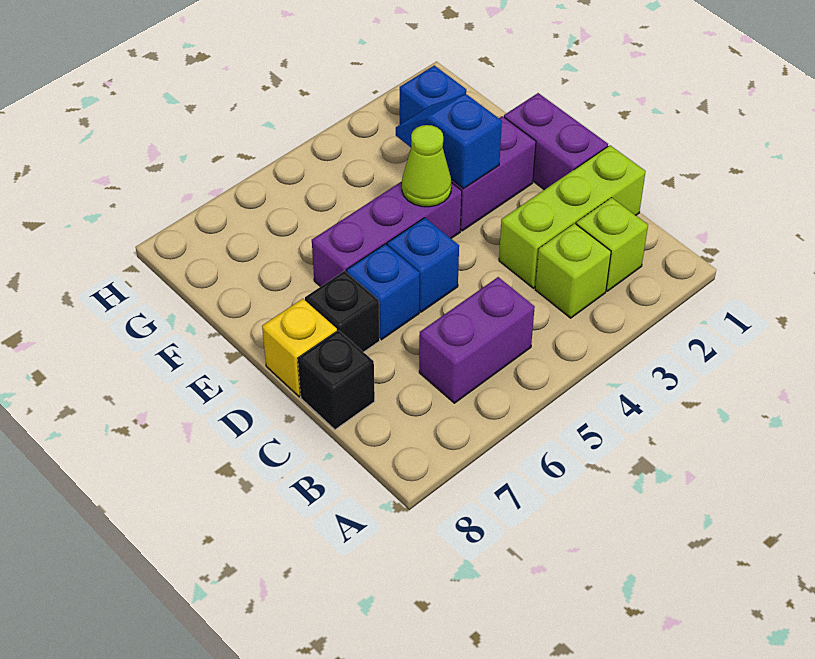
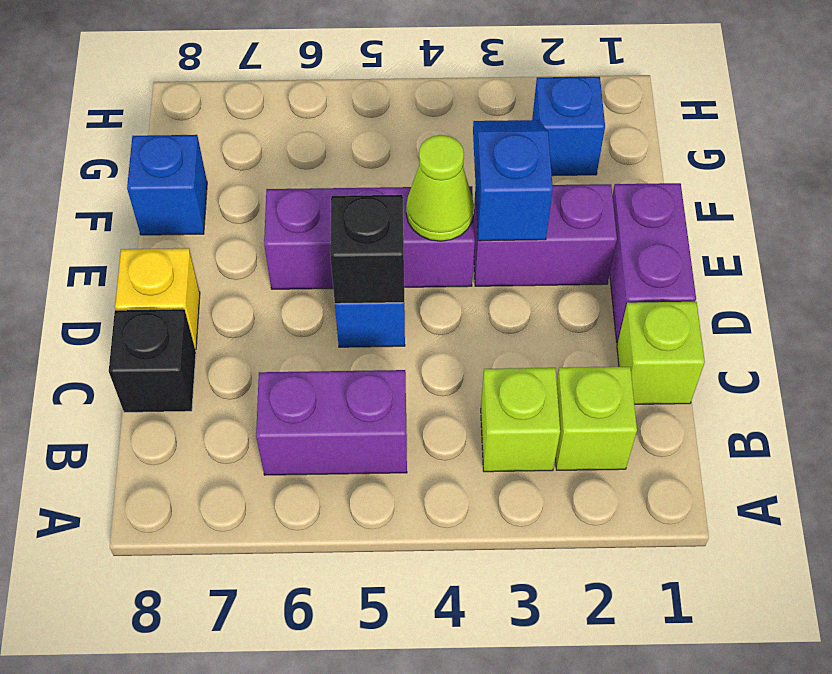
lime brick C1:C3 level 1 -> lime brick C1 level 1
blue brick D6 level 1 -> blue brick F8 level 1
black brick D7 level 1 -> black brick D5 level 2

